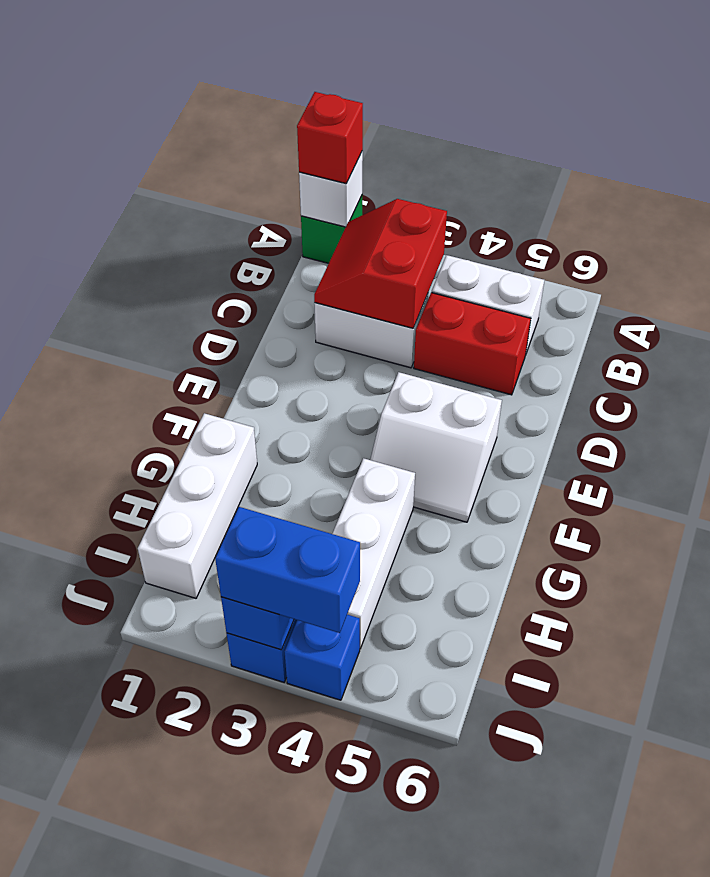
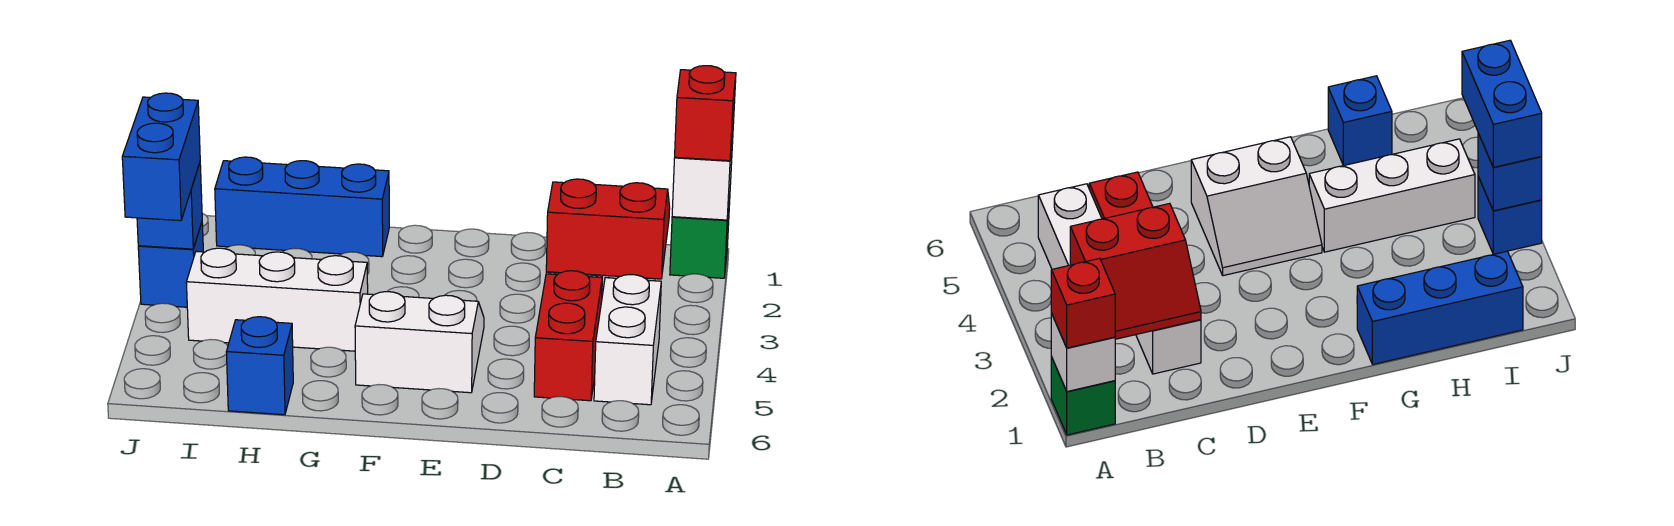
white slope E4:F5 level 1 top E -> white slope E4:F5 level 1 top 5
white brick G1:I1 level 1 -> blue brick G1:I1 level 1
blue brick J4 level 1 -> blue brick H6 level 1

